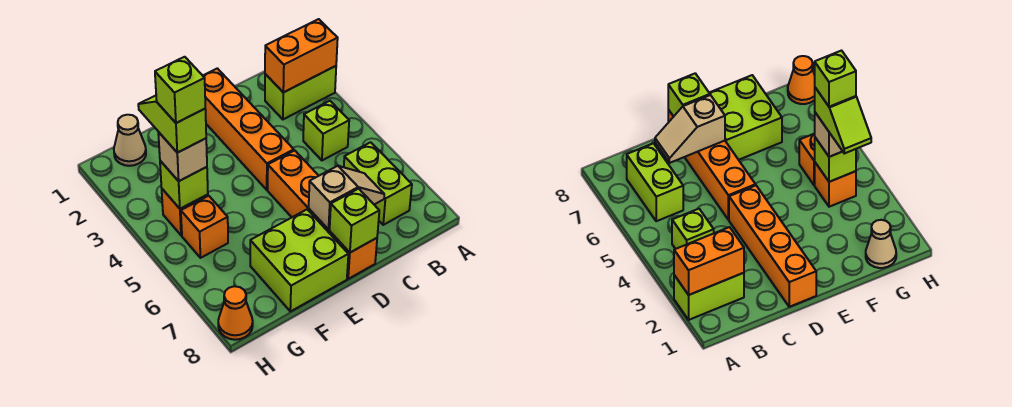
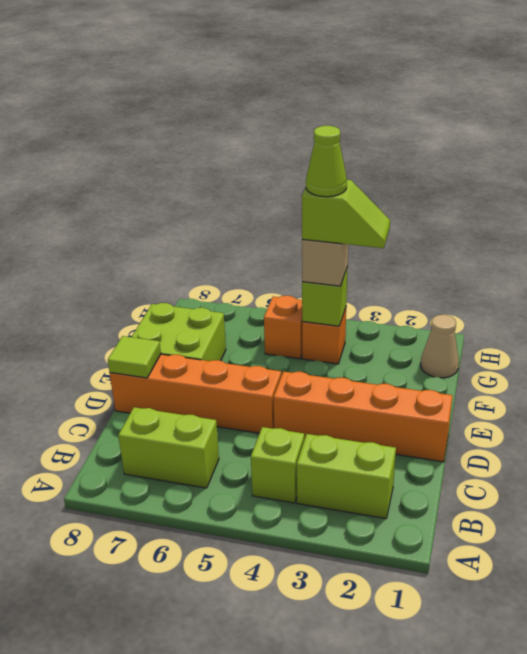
lime brick A2:B2 level 1 -> lime brick B2:B3 level 1
orange brick A2:B2 level 2 -> none
tan slope C7:D7 level 2 top D -> none
lime brick D8 level 2 -> lime tile D8 level 2
lime brick G4 level 5 -> lime cone G4 level 5
orange cone H8 level 1 -> none

